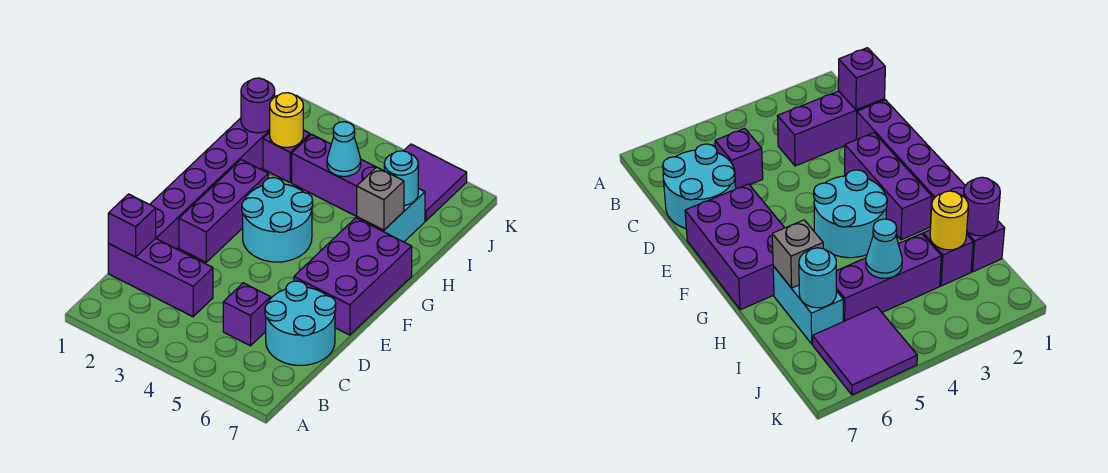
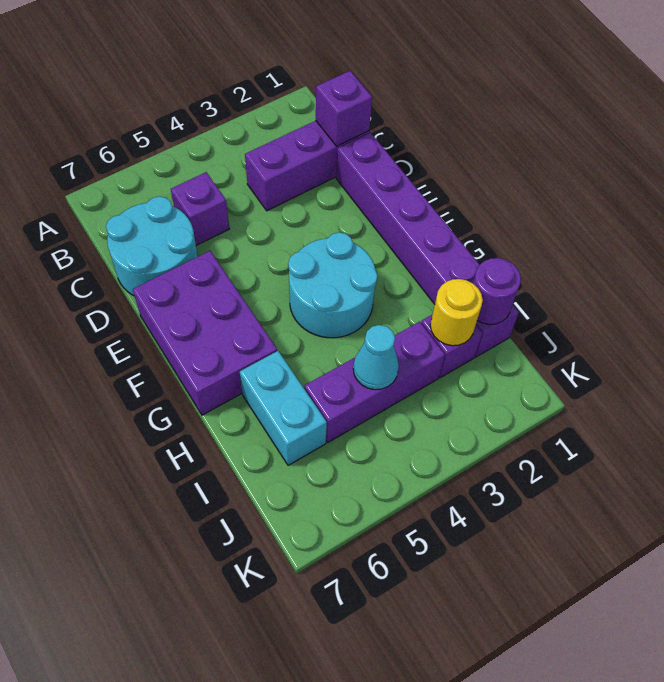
purple brick E2:G2 level 1 -> none
grey brick H6 level 2 -> none
cyan round brick I6 level 2 -> none
purple tile J5:K6 level 1 -> none

